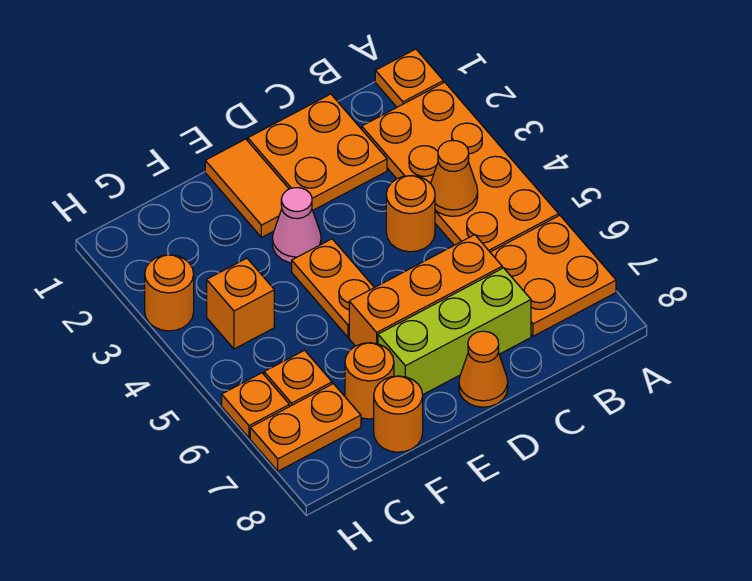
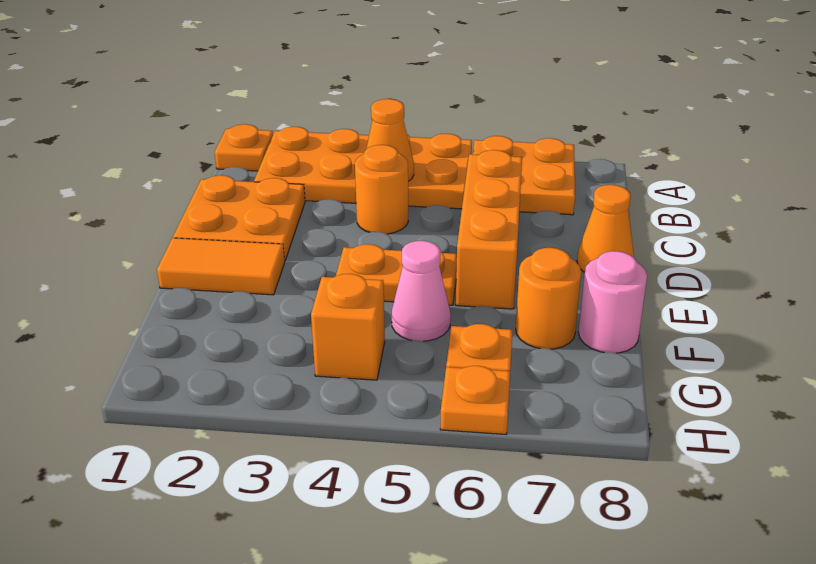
lime brick C7:E7 level 1 -> none
pink cone E3 level 1 -> pink cone F5 level 1
orange round brick F8 level 1 -> pink round brick F8 level 1
orange plate G7:H7 level 1 -> none
orange round brick H3 level 1 -> none

